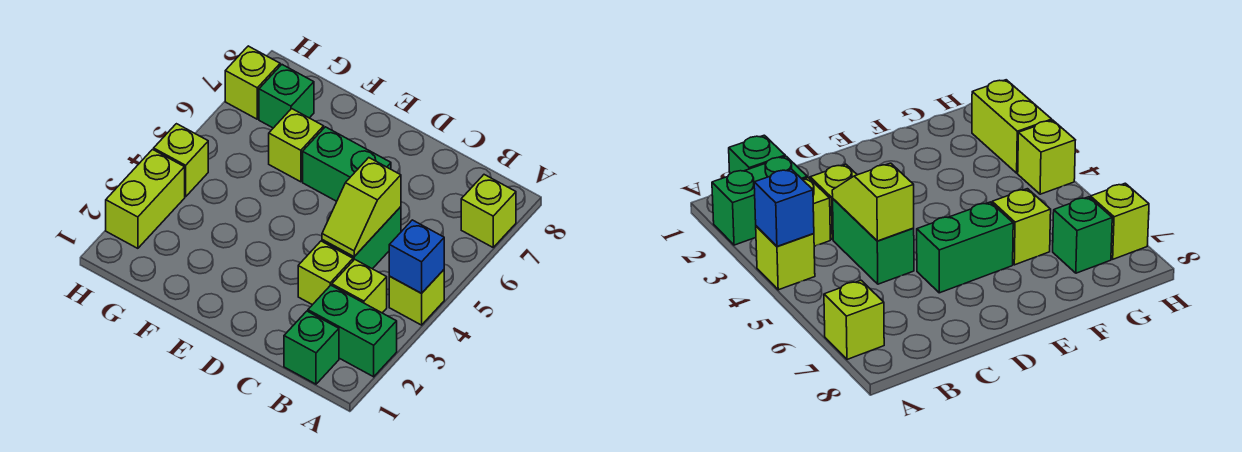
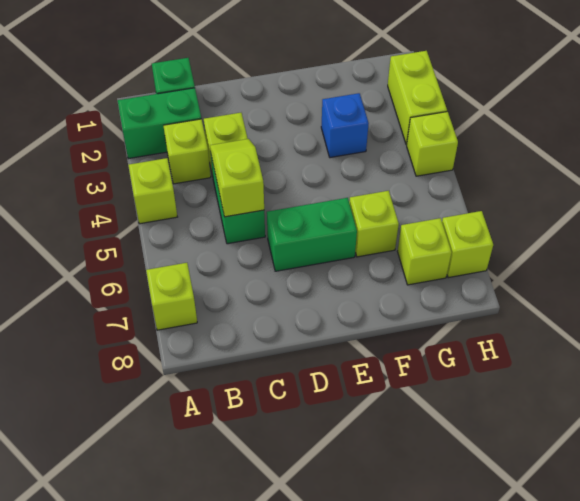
blue brick A4 level 2 -> blue brick F3 level 1
green brick G7 level 1 -> lime brick G7 level 1

